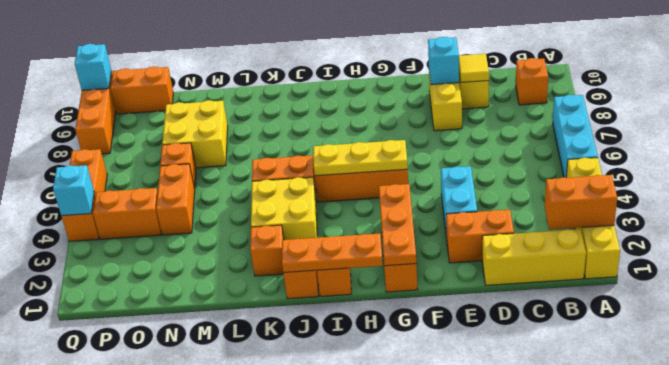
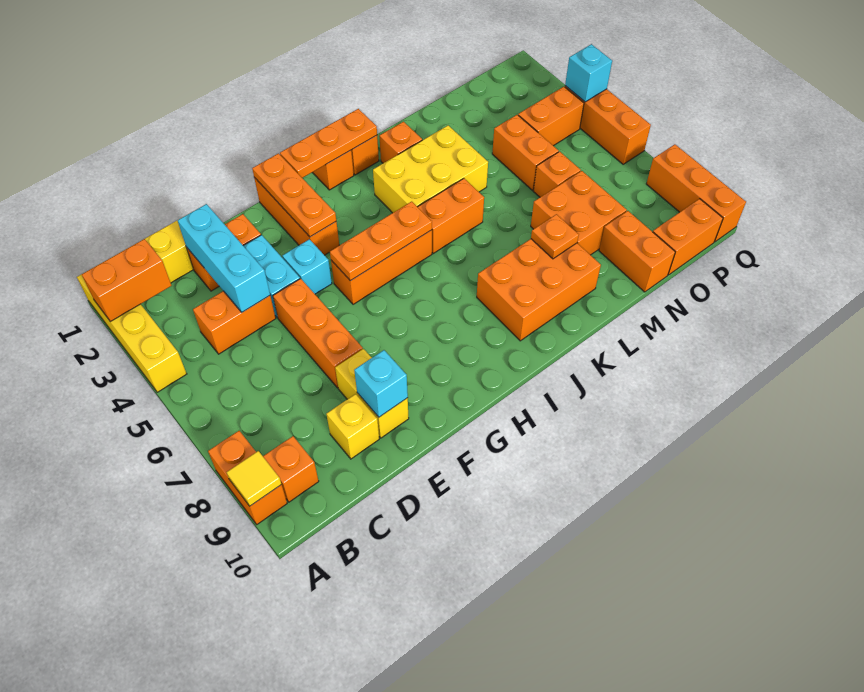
cyan brick A5:A7 level 1 -> cyan brick D2:D4 level 2
none -> orange brick A8:A9 level 1
none -> orange brick C4:D4 level 1
yellow tile D9 level 2 -> yellow tile A9 level 2
none -> orange brick E5:E7 level 1
yellow plate G5:I5 level 2 -> orange plate G5:I5 level 2
yellow brick J3:K4 level 1 -> yellow brick J3:L4 level 1
none -> orange brick J8:L9 level 1
none -> orange plate L8 level 2
yellow brick M7:N8 level 1 -> orange brick M7:N8 level 1
none -> orange brick N9:N10 level 1
cyan brick Q10 level 2 -> cyan brick F4 level 1

